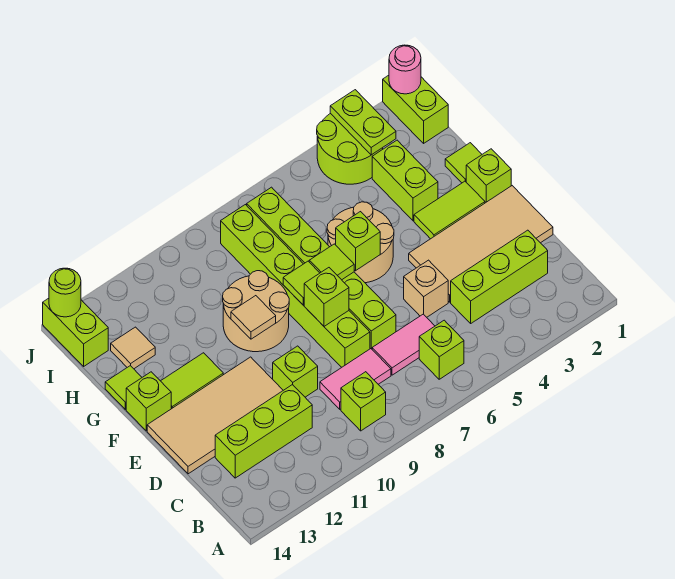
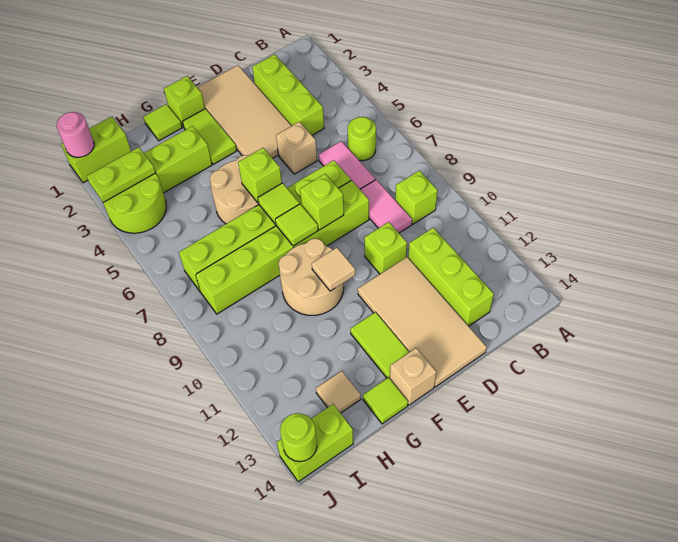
lime brick B6 level 1 -> lime round brick B6 level 1
lime brick F14 level 1 -> tan brick F14 level 1

